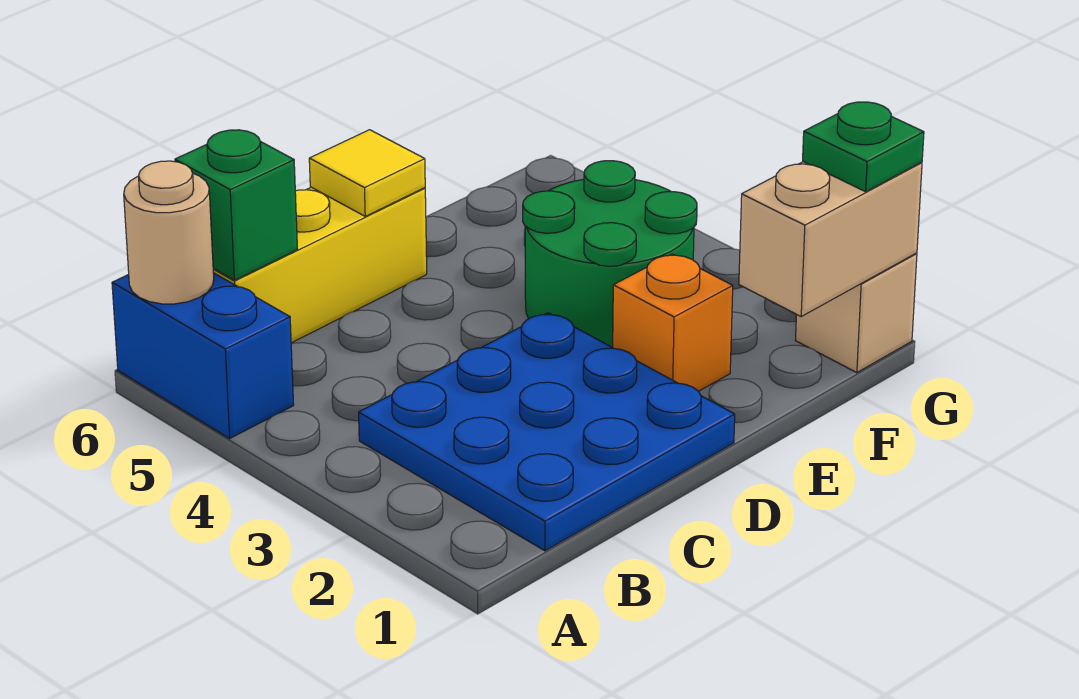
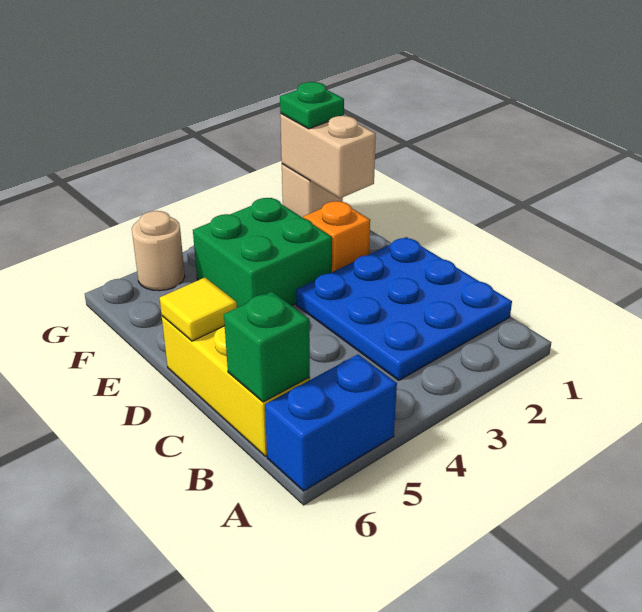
tan round brick A6 level 2 -> tan round brick G5 level 1
green round brick E3:F4 level 1 -> green brick E3:F4 level 1

